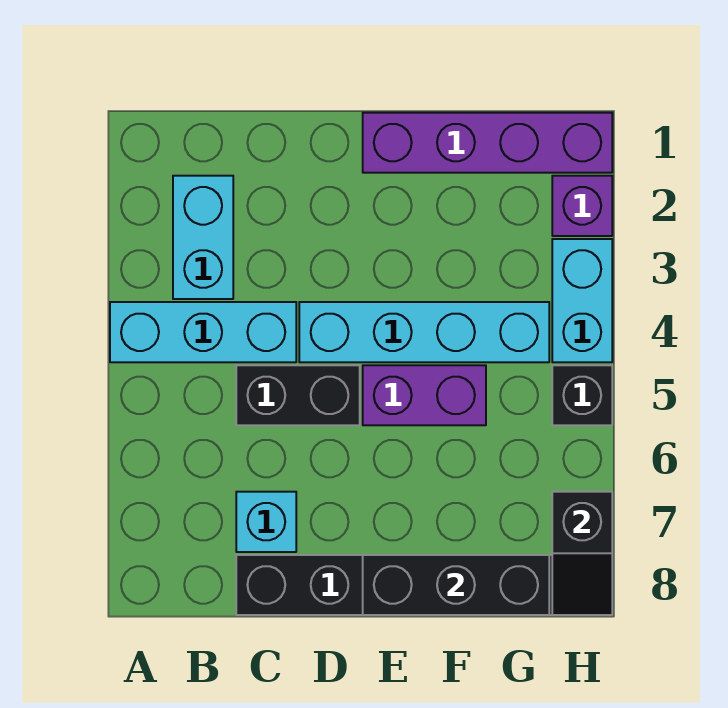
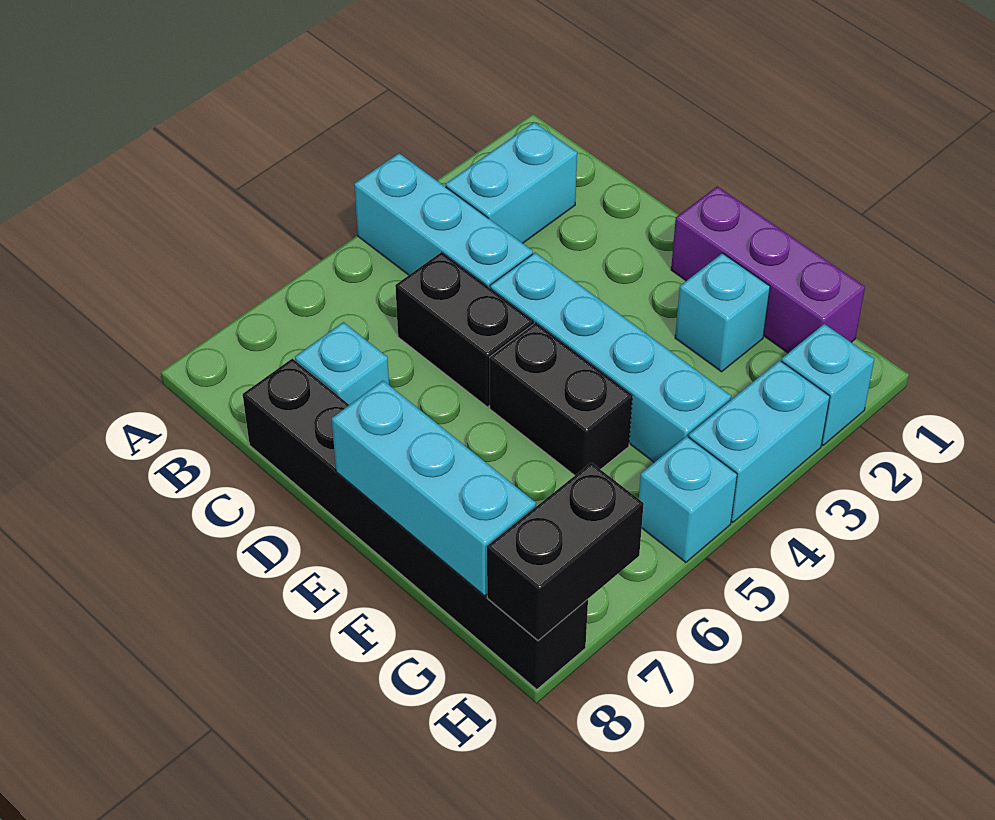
purple brick E1:H1 level 1 -> purple brick E1:G1 level 1
purple brick E5:F5 level 1 -> black brick E5:F5 level 1
black brick E8:G8 level 2 -> cyan brick E8:G8 level 2
none -> cyan brick F2 level 1
purple brick H2 level 1 -> cyan brick H2 level 1
black brick H5 level 1 -> cyan brick H5 level 1
black slope H7:H8 level 2 top 7 -> black brick H7:H8 level 2

